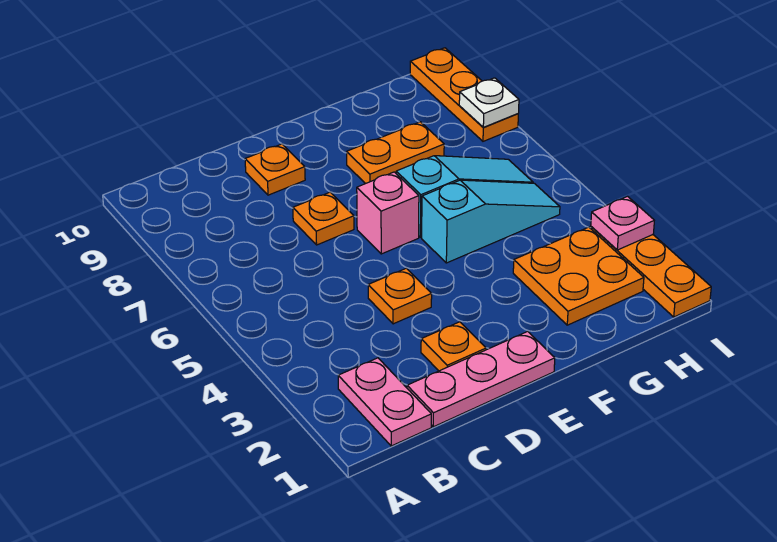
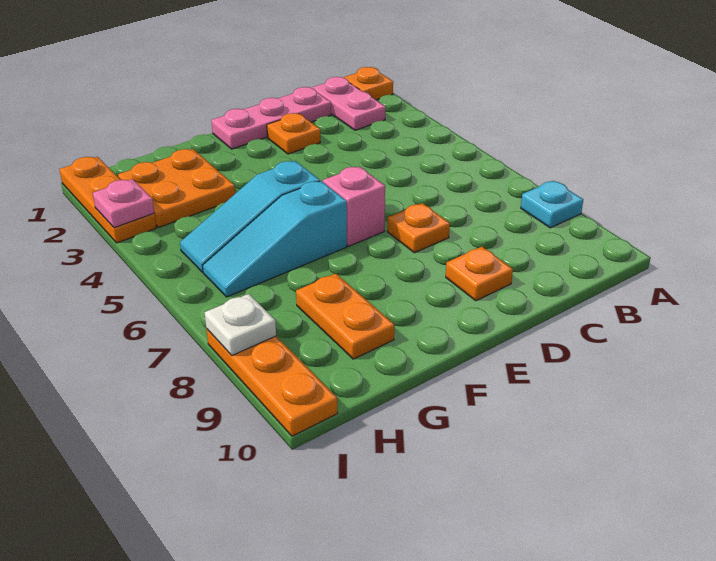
none -> cyan plate A8 level 1
orange plate D4 level 1 -> orange plate A1 level 1
orange plate F8:G8 level 1 -> orange plate G8:G9 level 1

